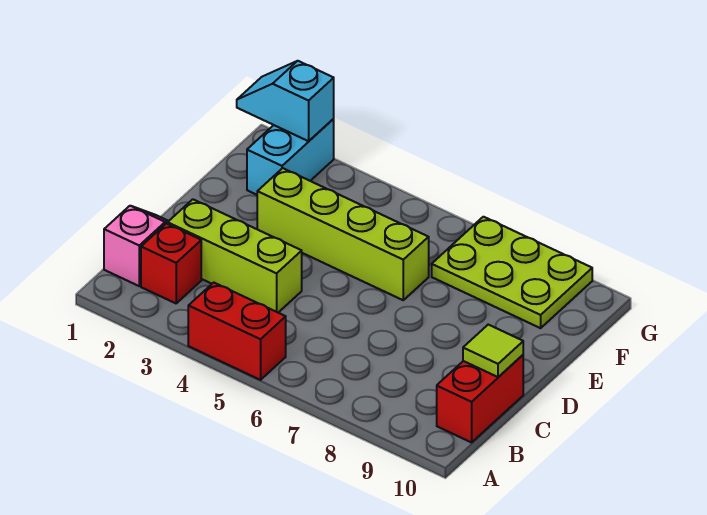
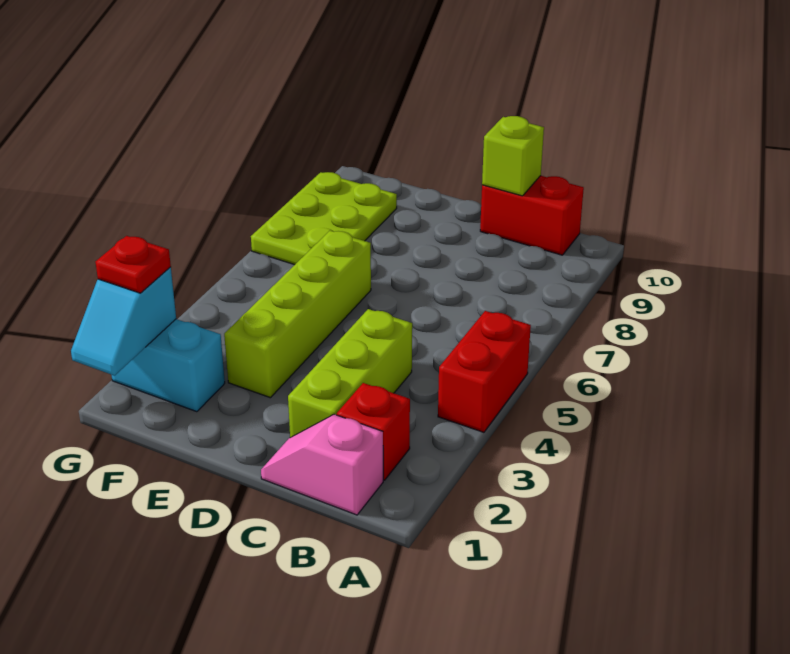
lime tile C10 level 2 -> lime brick C10 level 2
none -> red plate G2 level 3

